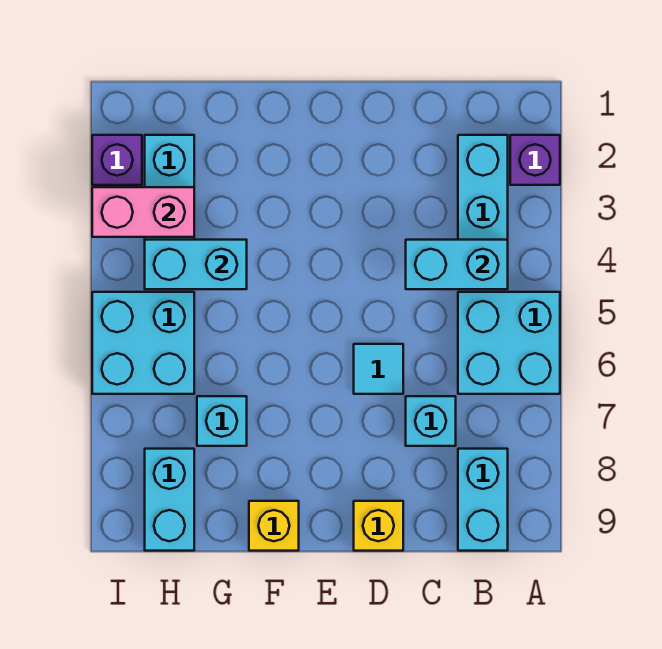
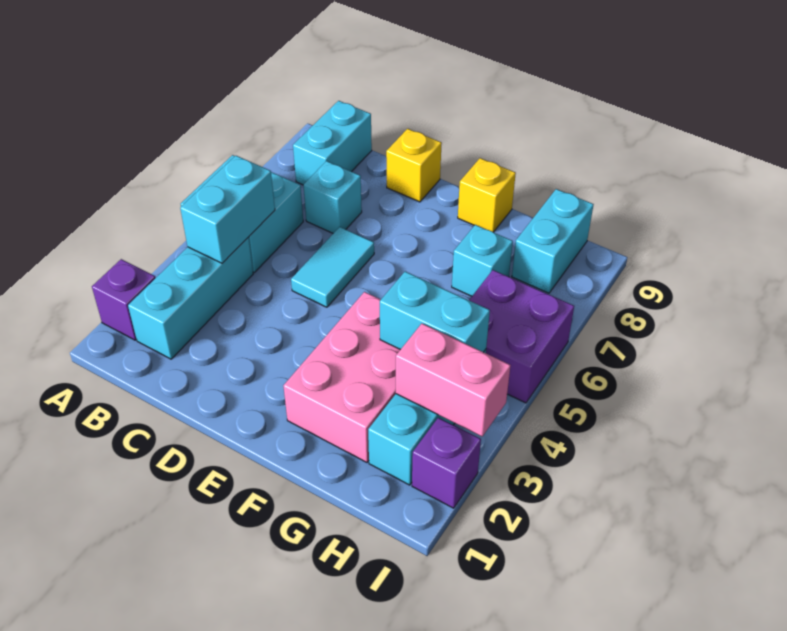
cyan brick B4:C4 level 2 -> cyan brick B4:B5 level 2
cyan tile D6 level 1 -> cyan tile D5:D6 level 1
none -> pink brick F2:G4 level 1
cyan brick H5:I6 level 1 -> purple brick H5:I6 level 1

